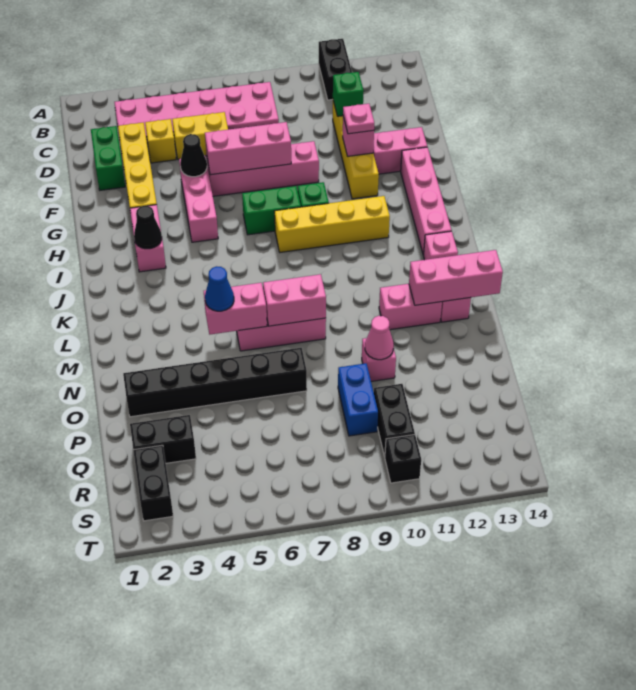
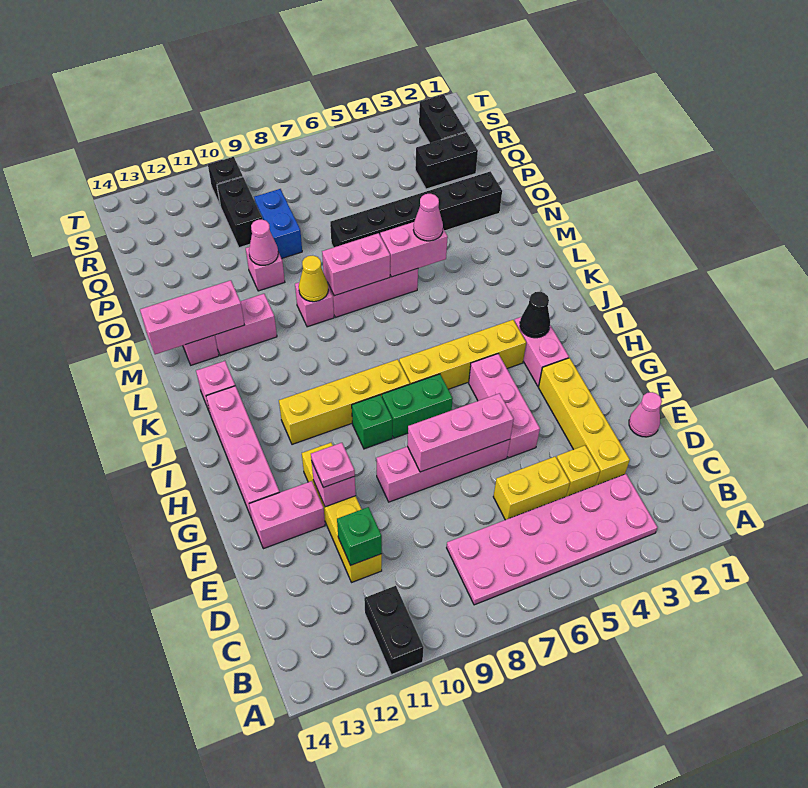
green brick D2:E2 level 1 -> none
none -> pink cone E1 level 1
black cone F5 level 2 -> none
none -> yellow brick I4:I7 level 1
blue cone M5 level 3 -> pink cone M5 level 3
none -> pink brick M9 level 1
none -> yellow cone M9 level 2

